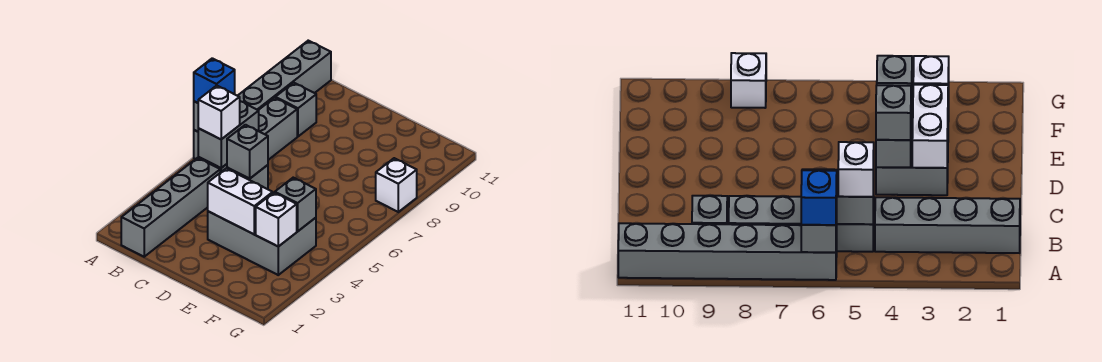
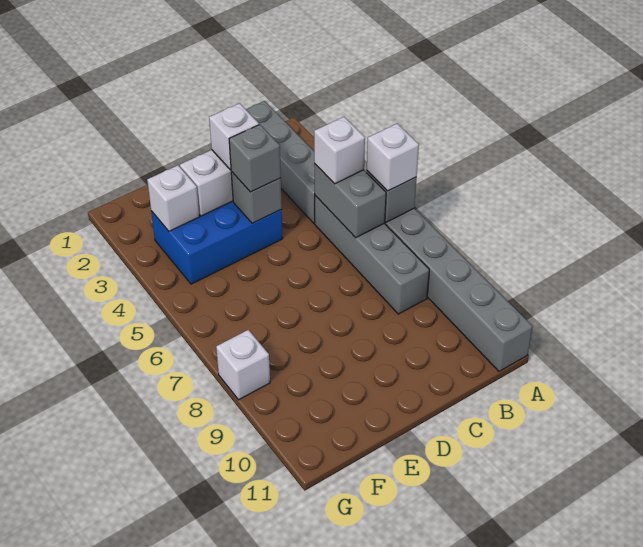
blue brick A6 level 3 -> white brick A6 level 3
grey brick B9 level 1 -> none
grey brick D3:F4 level 1 -> blue brick D3:F4 level 1
none -> white brick D3 level 3
grey brick F4 level 2 -> none

